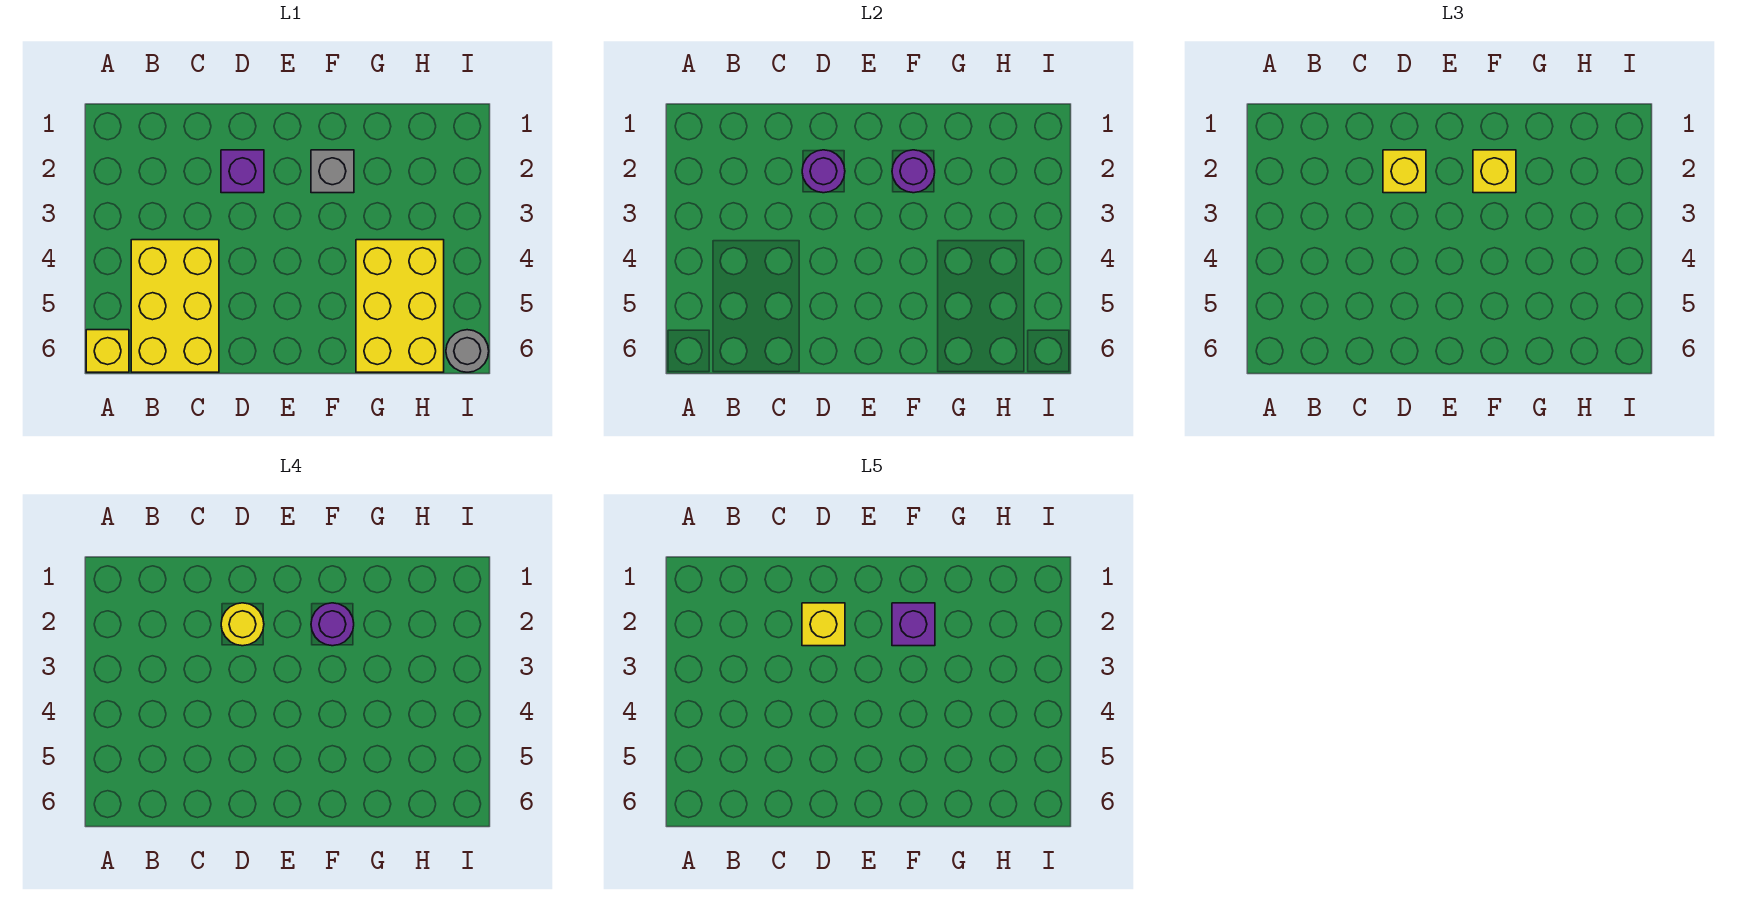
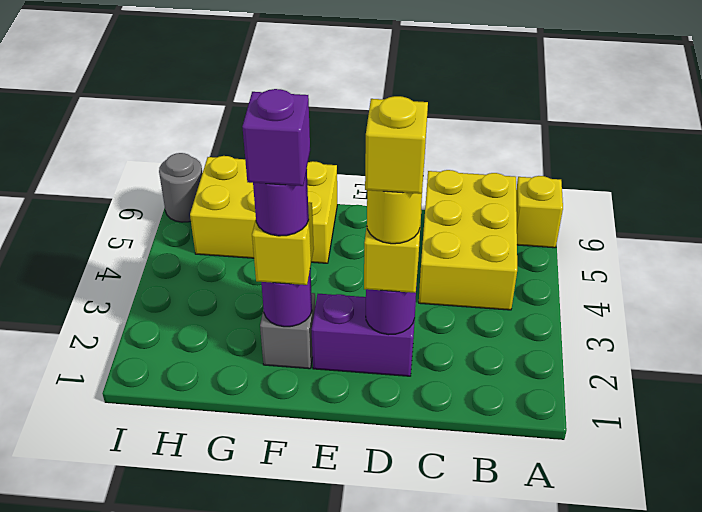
purple brick D2 level 1 -> purple brick D2:E2 level 1
yellow brick G4:H6 level 1 -> yellow brick F5:H6 level 1

